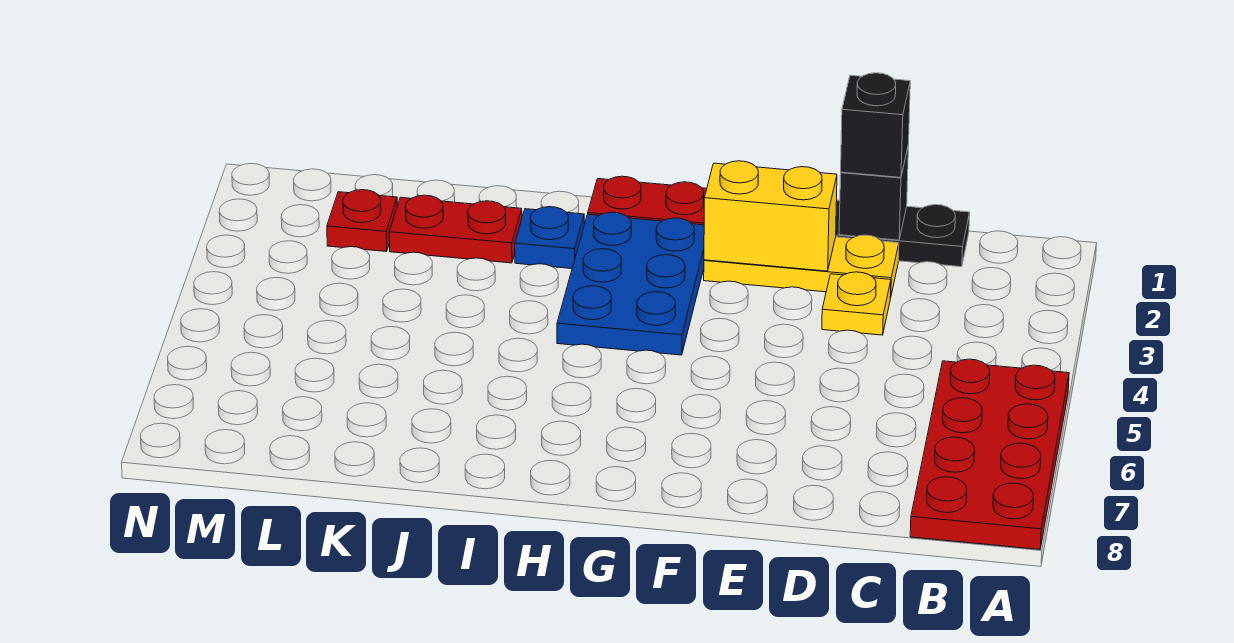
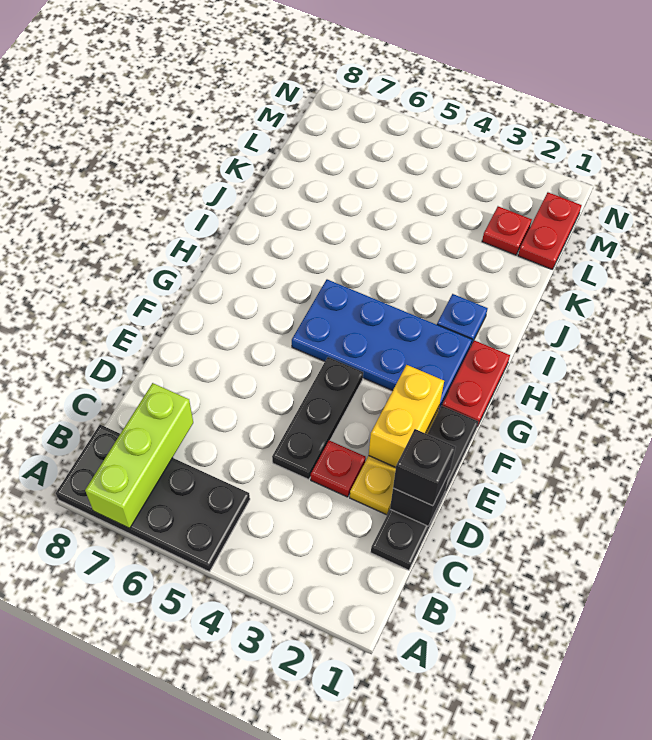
red plate A5:B8 level 1 -> black plate A5:B8 level 1
none -> lime brick A7:C7 level 2
yellow plate D3 level 1 -> red plate D3 level 1
none -> black plate D4:F4 level 1
blue plate G2:H4 level 1 -> blue plate G2:H5 level 1
red plate J2:K2 level 1 -> red plate L1:M1 level 1

